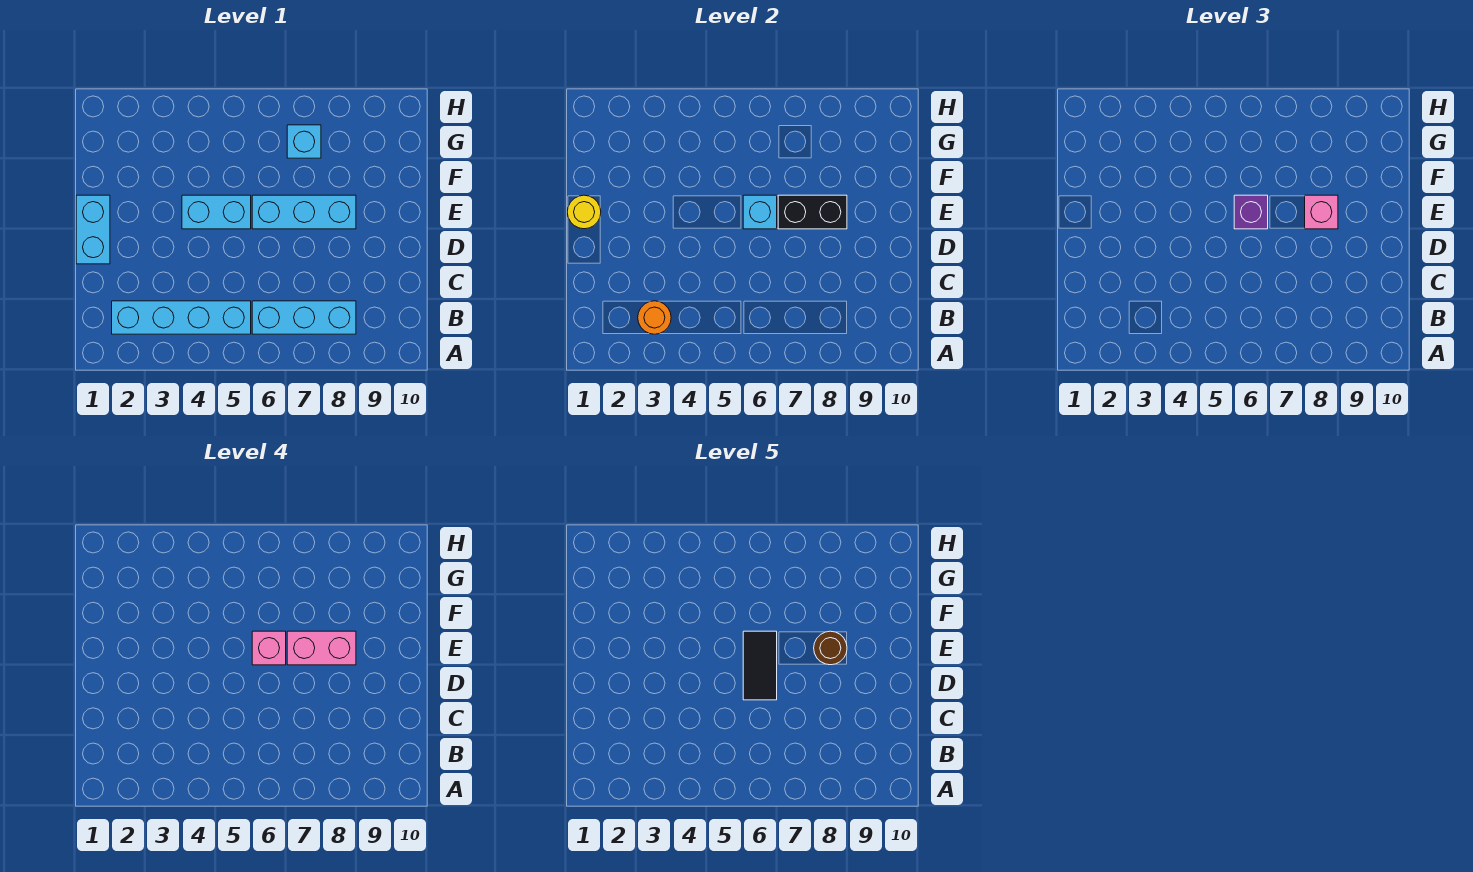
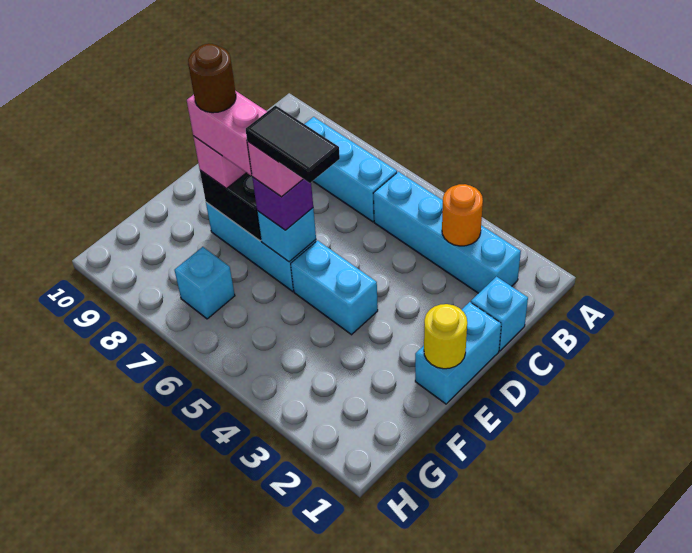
none -> cyan brick C1 level 1
black tile D6:E6 level 5 -> black tile E5:E6 level 5

